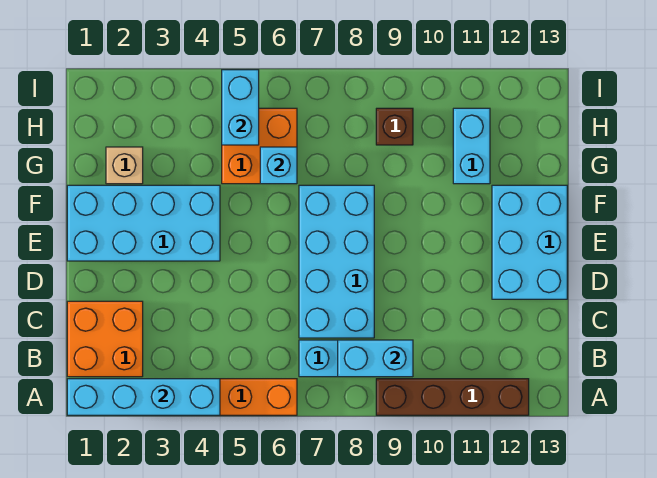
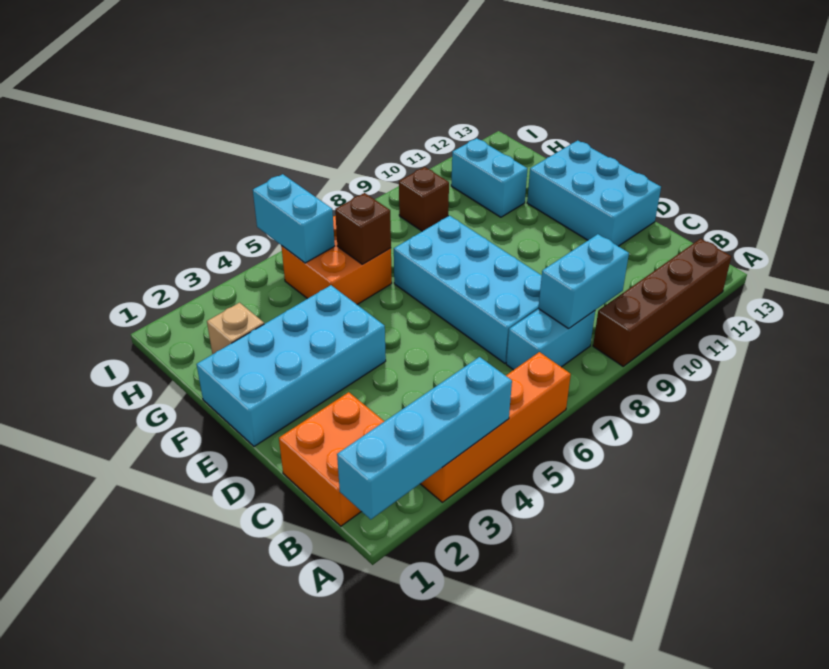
cyan brick G6 level 2 -> brown brick G6 level 2

